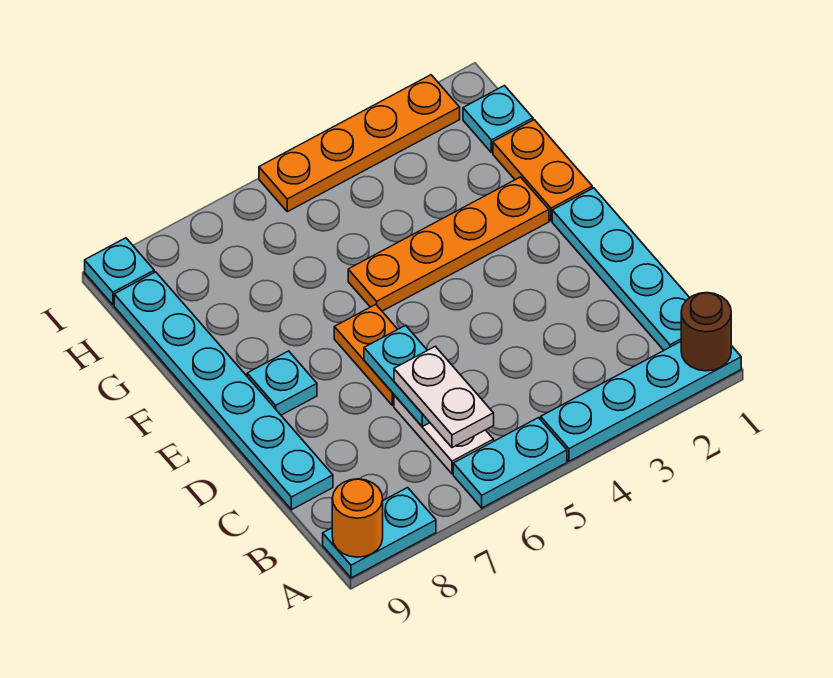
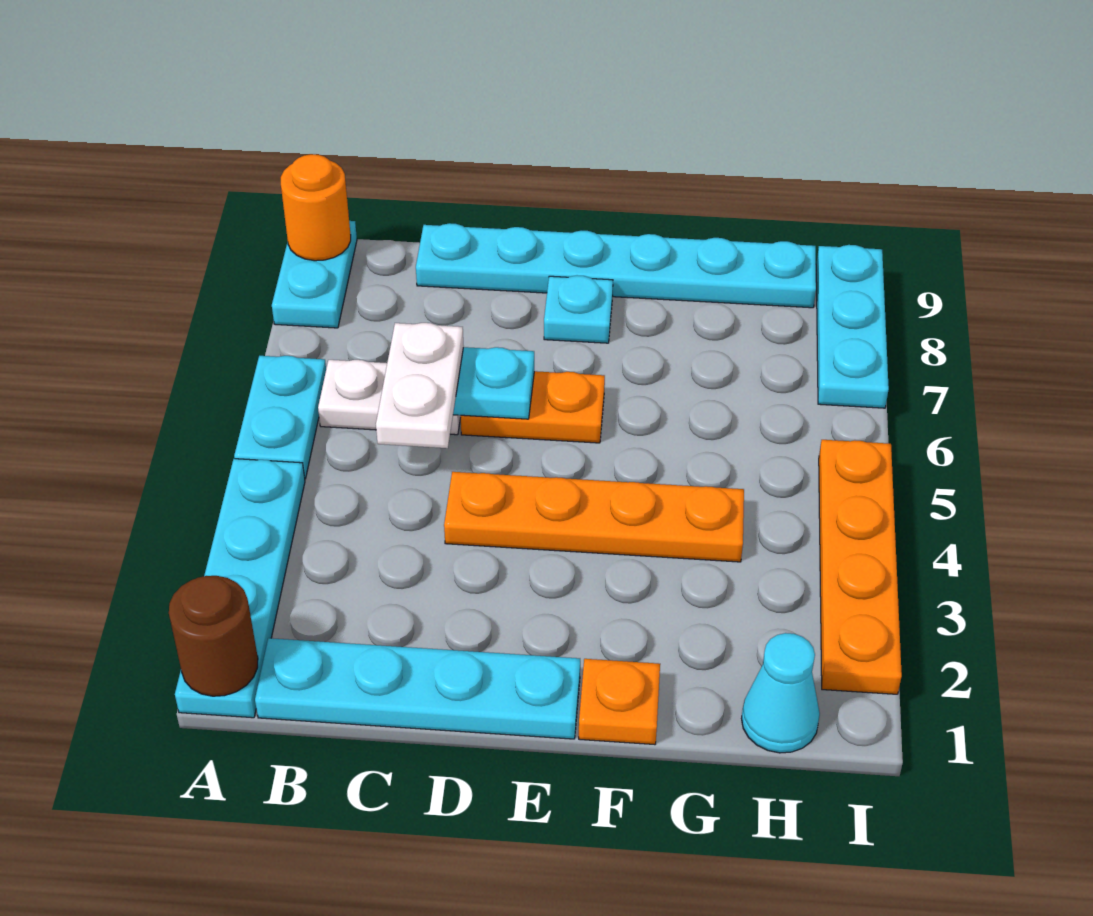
white plate B6:C6 level 3 -> white plate C5:C6 level 3
orange plate F1:G1 level 1 -> orange plate F1 level 1
orange plate F2:F5 level 1 -> orange plate D4:G4 level 1
cyan plate H1 level 1 -> cyan cone H1 level 1
cyan plate I9 level 1 -> cyan plate I7:I9 level 1

